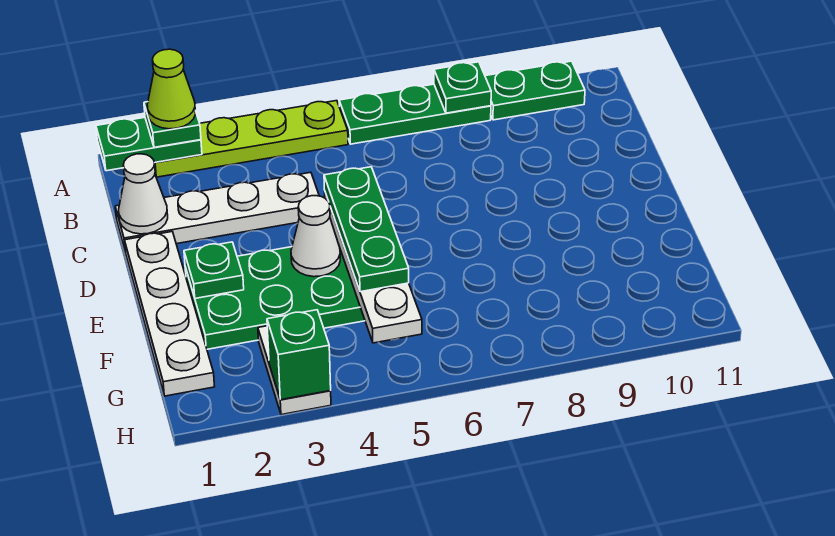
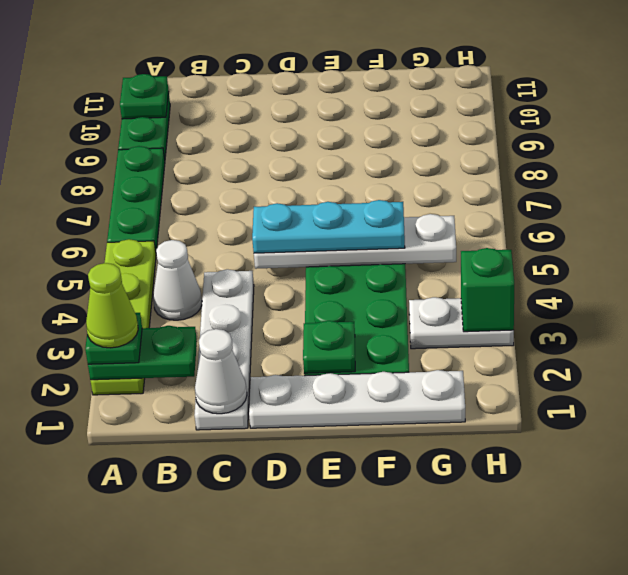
green plate A1:A2 level 2 -> green plate A2:B2 level 2
green plate A8 level 2 -> green plate A10 level 2
green plate D5:F5 level 3 -> cyan plate D5:F5 level 3
white cone E4 level 2 -> white cone B4 level 1

